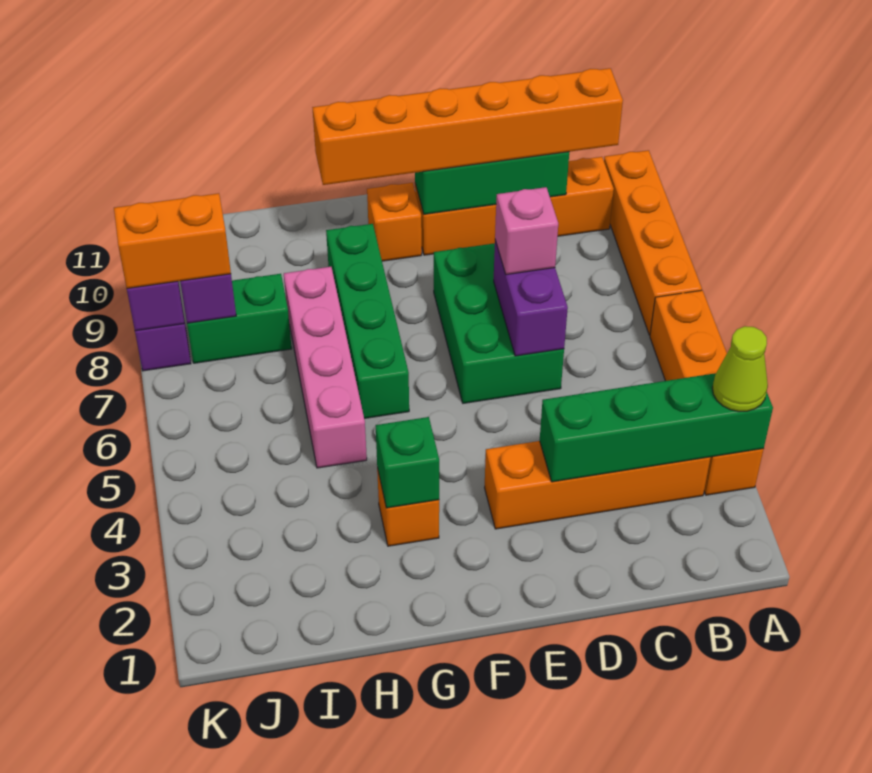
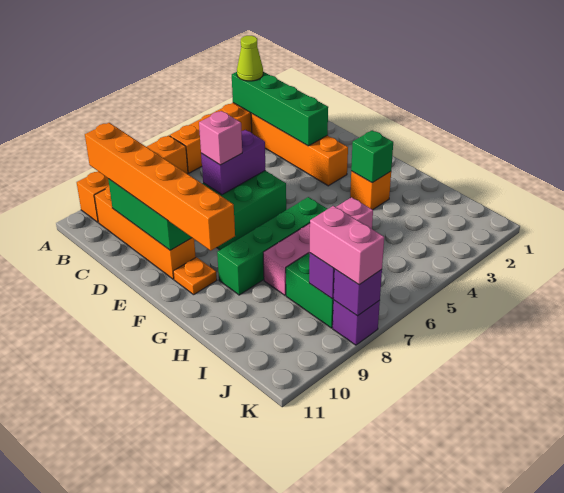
orange brick F10 level 1 -> orange plate F10 level 1
orange brick J8:K8 level 3 -> pink brick J8:K8 level 3

